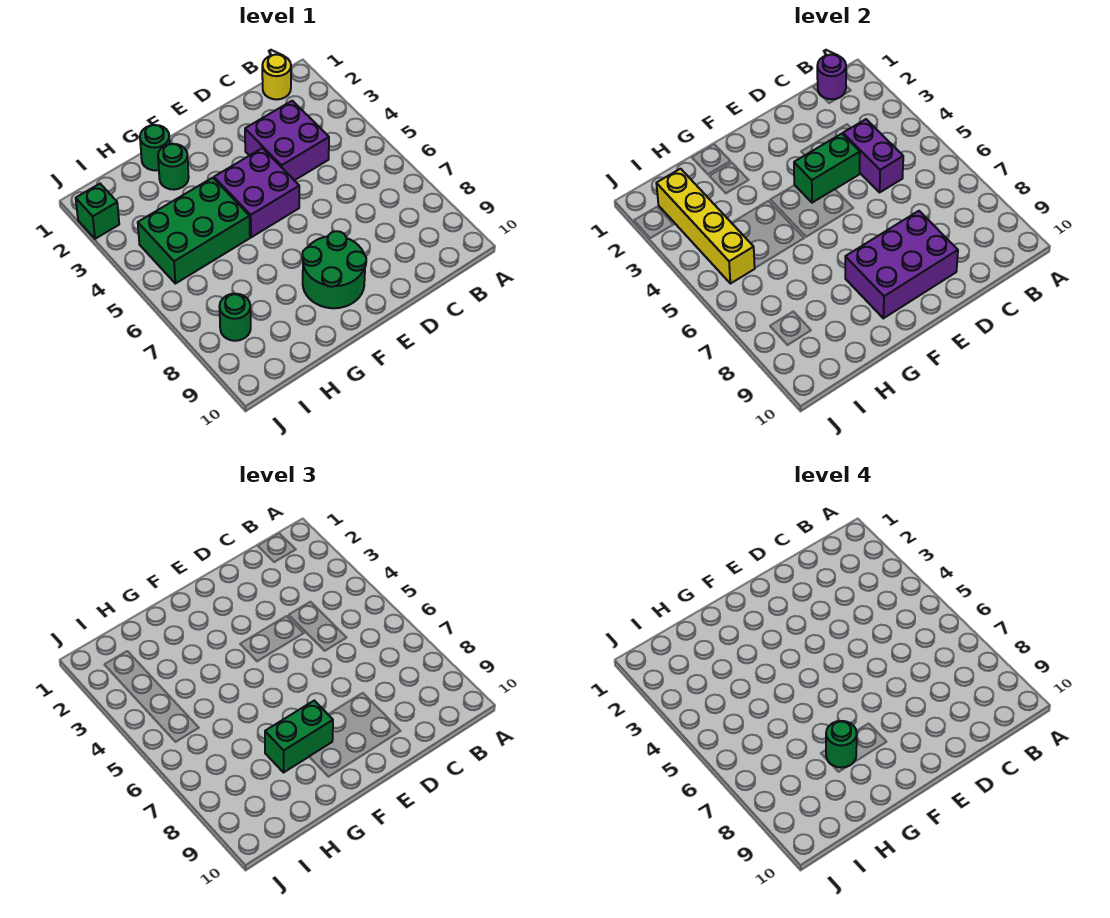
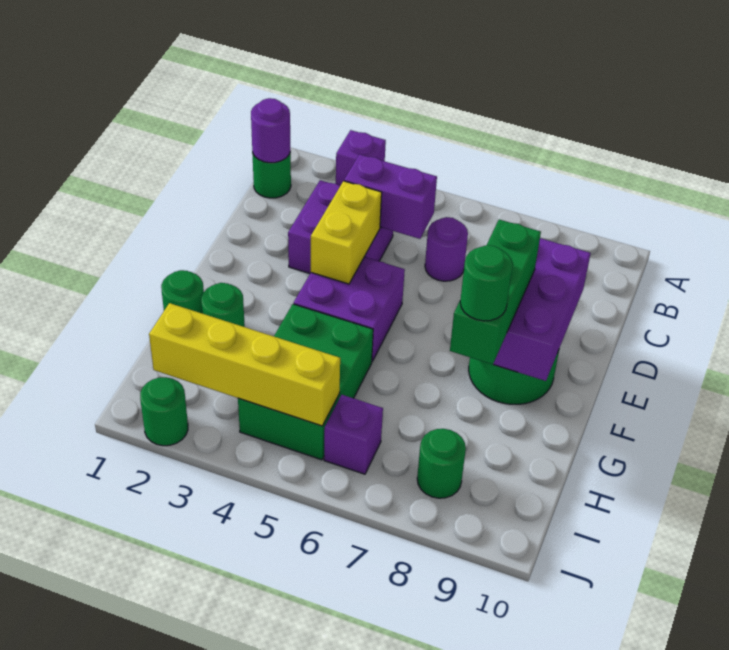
none -> purple brick A3 level 1
yellow round brick B1 level 1 -> green round brick B1 level 1
none -> purple round brick C6 level 1
green brick D4:E4 level 2 -> yellow brick D4:E4 level 2
green brick F8:G8 level 3 -> green brick E8:G8 level 3
none -> purple brick I6 level 1
green brick J2 level 1 -> green round brick J2 level 1

